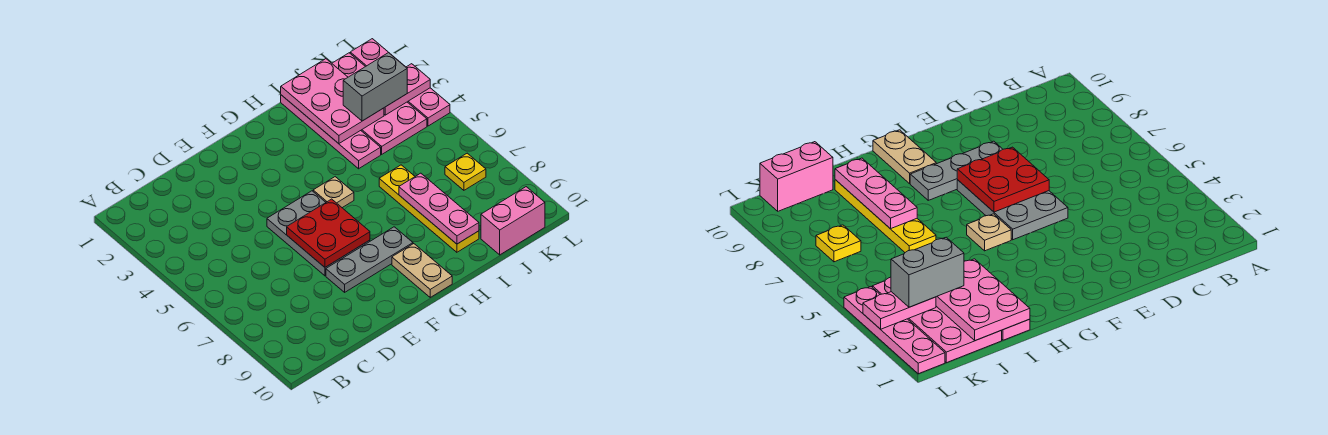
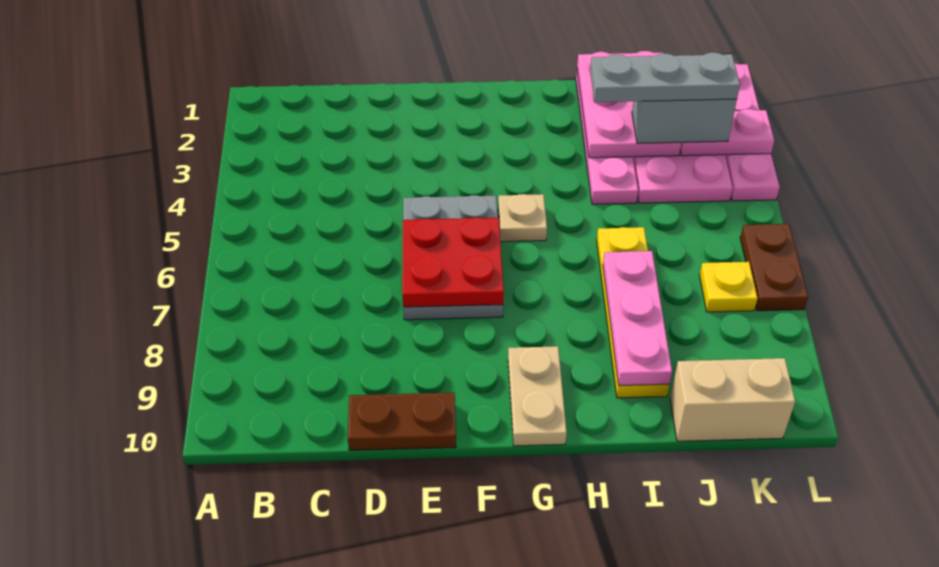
none -> brown plate D10:E10 level 1
grey plate E8:G8 level 1 -> grey plate I3:K3 level 4
pink brick J10:K10 level 1 -> tan brick J10:K10 level 1
none -> brown plate L6:L7 level 1

